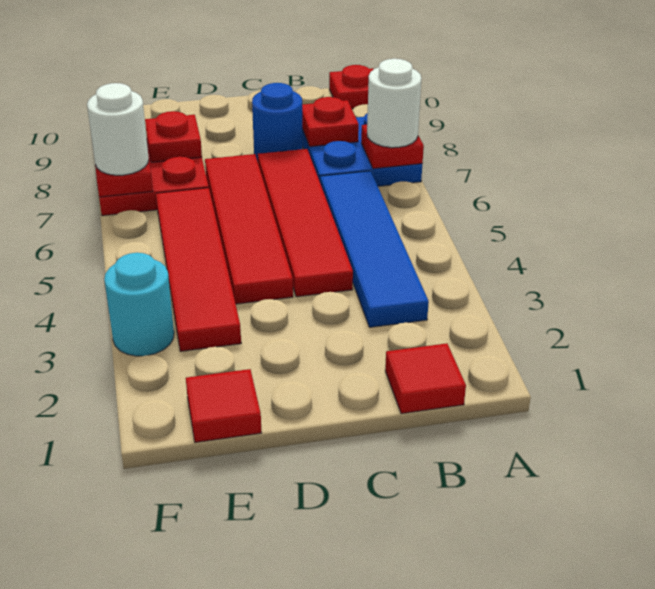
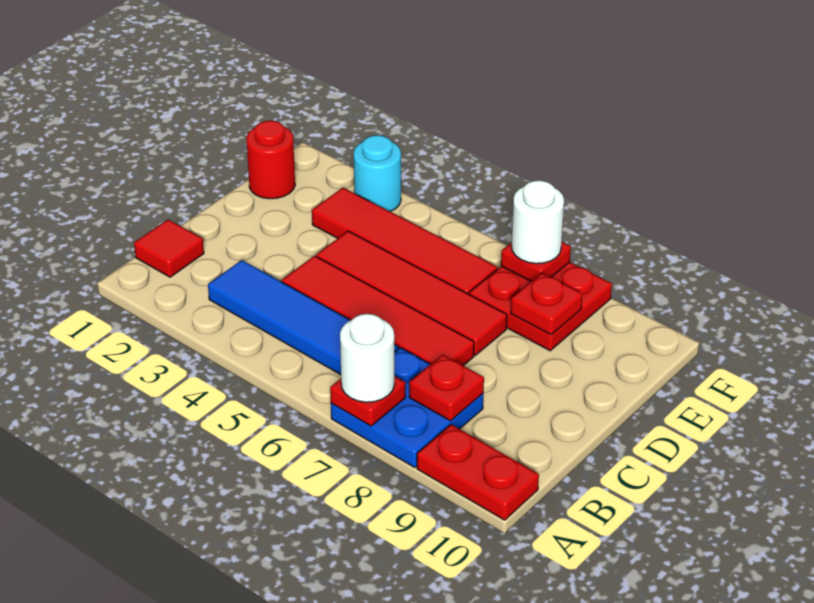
red plate A10 level 1 -> red plate A9:A10 level 1
blue round brick C8 level 1 -> none
red tile E1 level 1 -> red round brick E1 level 1

